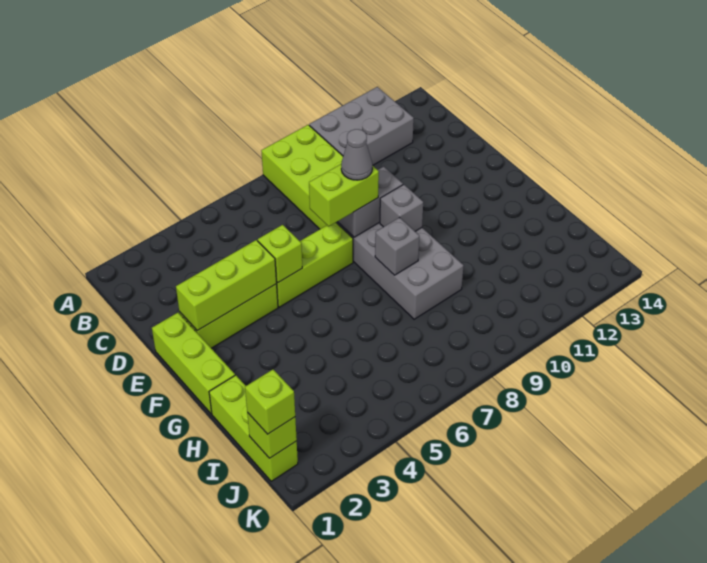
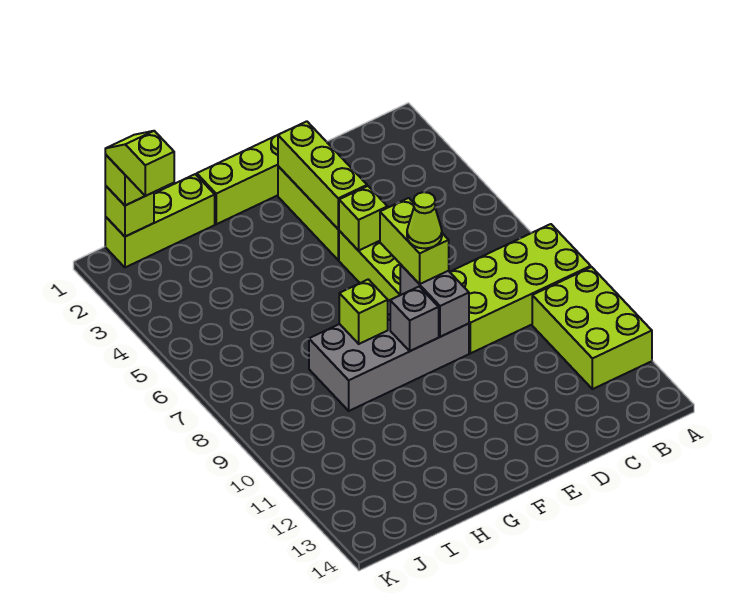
grey brick A10:B12 level 1 -> lime brick A10:B12 level 1
grey cone E8 level 4 -> lime cone E8 level 4
grey brick G8 level 2 -> lime brick G8 level 2
none -> lime slope J1:J2 level 4 top 2

